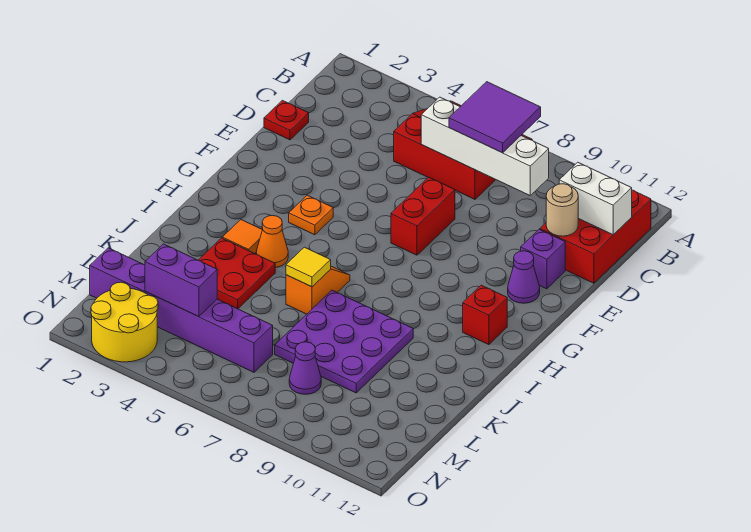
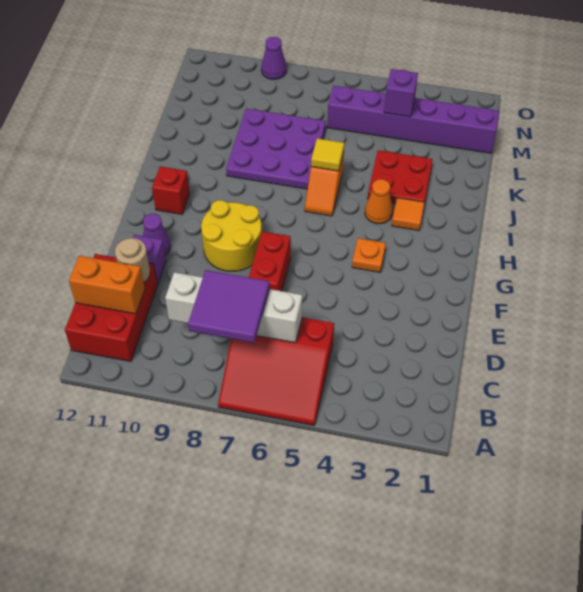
white brick C11:C12 level 2 -> orange brick C11:C12 level 2
red plate D1 level 1 -> none
purple brick M3:M4 level 2 -> purple brick M4 level 2
purple cone M8 level 1 -> purple cone O9 level 1
yellow round brick N2:O3 level 1 -> yellow round brick F8:G9 level 1

